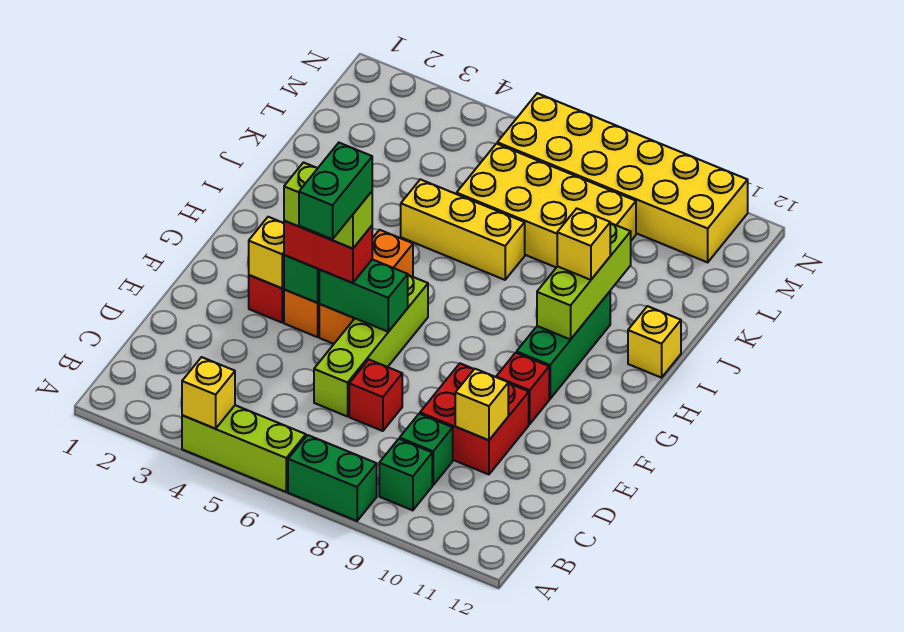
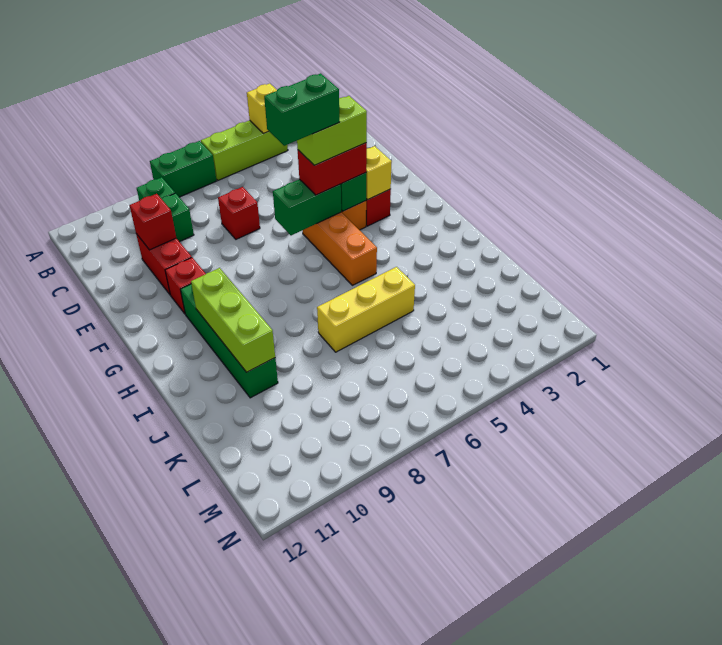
lime brick D6:G6 level 1 -> none
red brick D9:E10 level 1 -> red brick D10:E10 level 1
yellow brick D10 level 2 -> red brick D10 level 2
green brick E5:F5 level 5 -> green brick F5:F6 level 5
green brick G10:I10 level 1 -> green brick G10:J10 level 1
yellow brick I10 level 3 -> none
yellow brick I12 level 1 -> none
yellow brick K6:L9 level 1 -> none
yellow brick M6:N11 level 1 -> none

